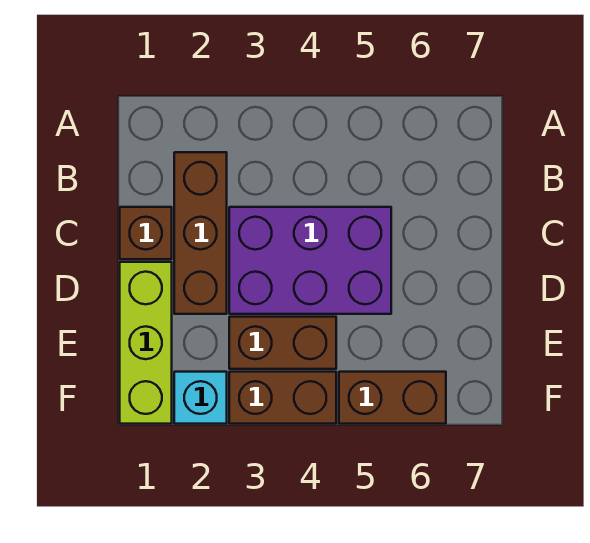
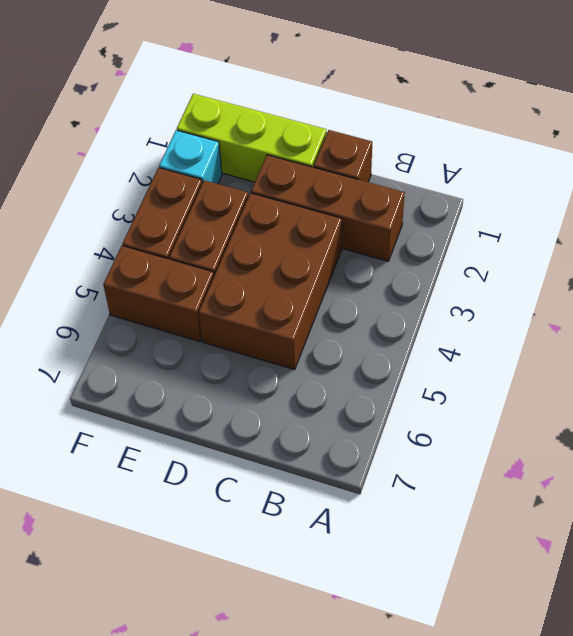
purple brick C3:D5 level 1 -> brown brick C3:D5 level 1
brown brick F5:F6 level 1 -> brown brick E5:F5 level 1

